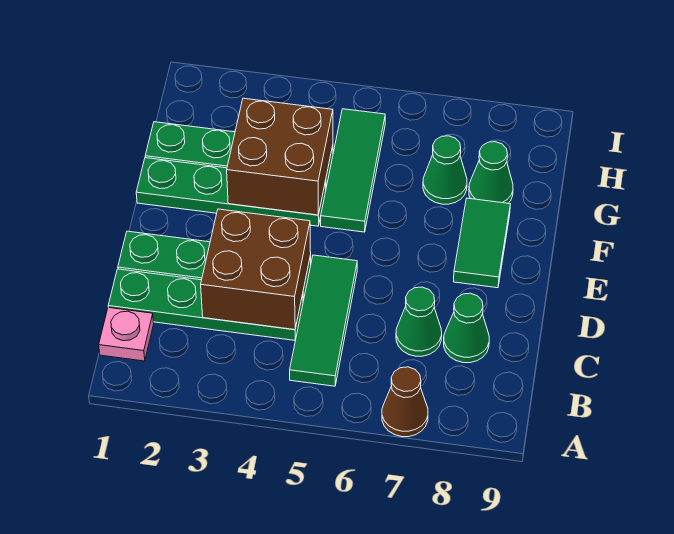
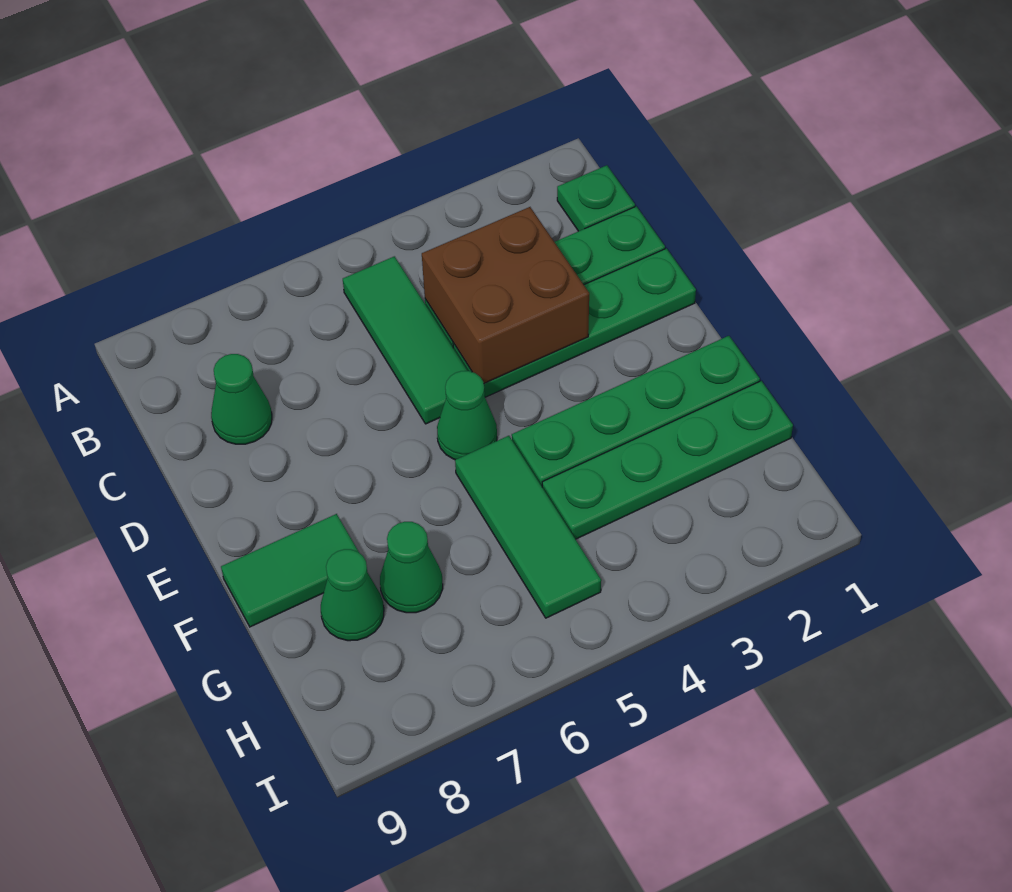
brown cone A7 level 1 -> none
pink plate B1 level 1 -> green plate B1 level 1
green cone C7 level 1 -> green cone E5 level 1
green tile E8:F8 level 1 -> green tile F8:F9 level 1
brown brick F3:G4 level 2 -> none

